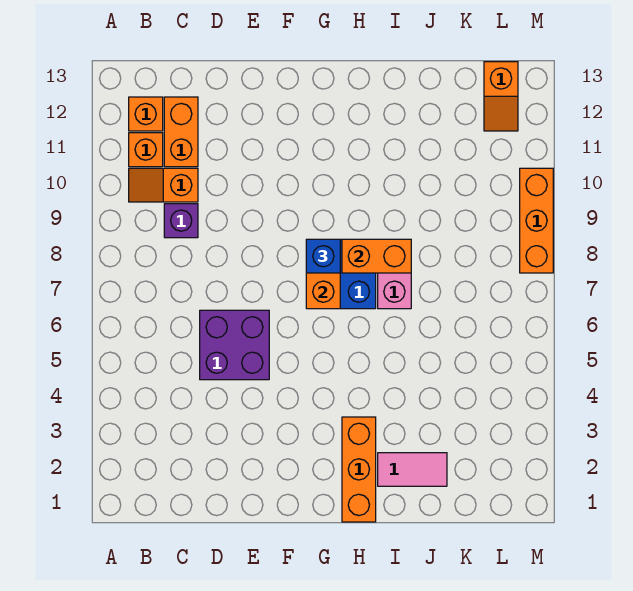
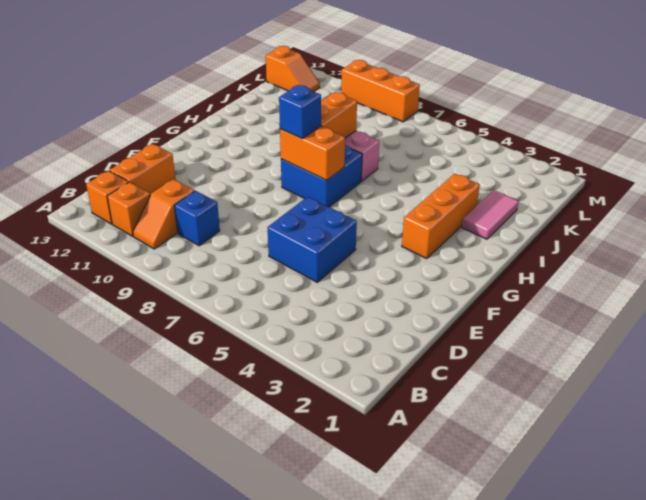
purple brick C9 level 1 -> blue brick C9 level 1
orange brick C11:C12 level 1 -> orange brick C12:D12 level 1
purple brick D5:E6 level 1 -> blue brick D5:E6 level 1
orange brick H1:H3 level 1 -> orange brick G3:I3 level 1

